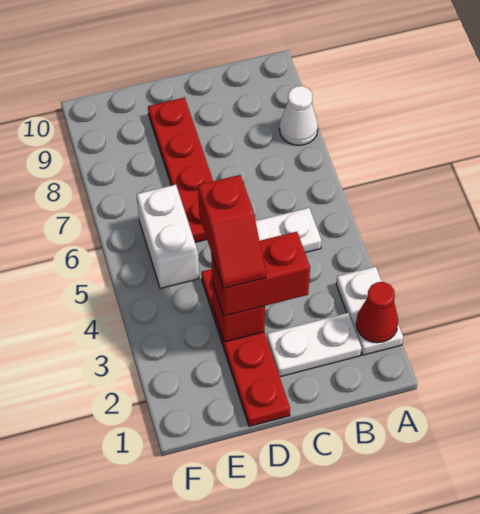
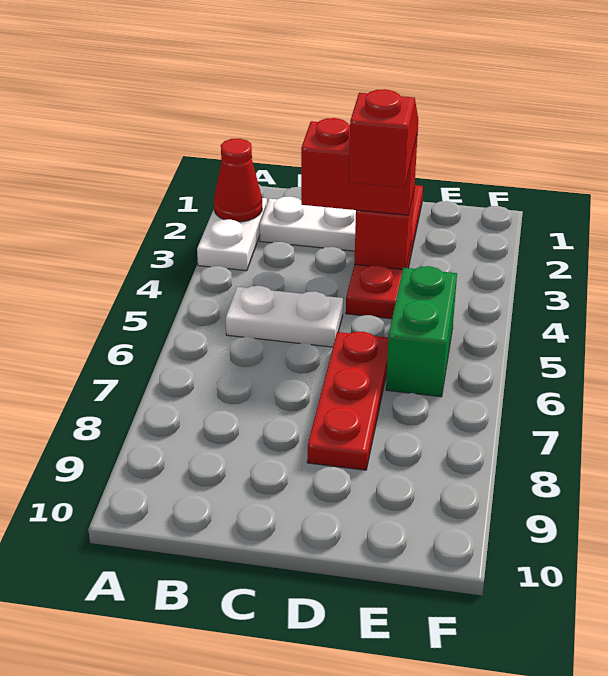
white cone A8 level 1 -> none
red plate D6:D9 level 1 -> red plate D6:D8 level 1
white brick E5:E6 level 1 -> green brick E5:E6 level 1

